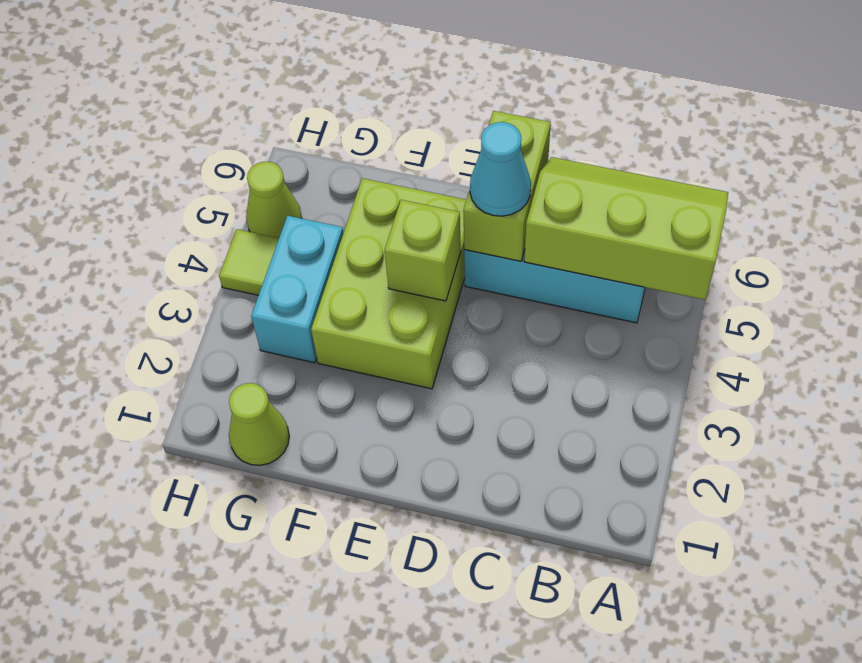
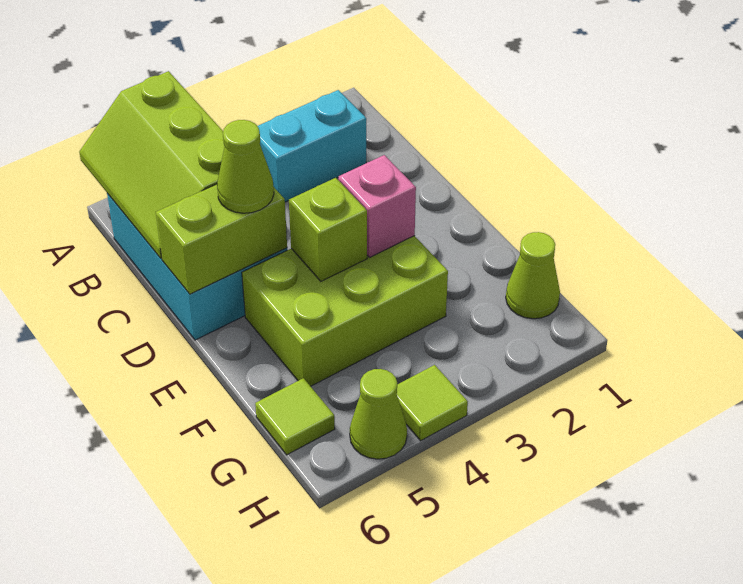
cyan cone D5 level 3 -> lime cone D5 level 3
none -> pink brick E3 level 2
cyan brick G3:G4 level 1 -> cyan brick B2:B3 level 1
none -> lime tile G6 level 1

